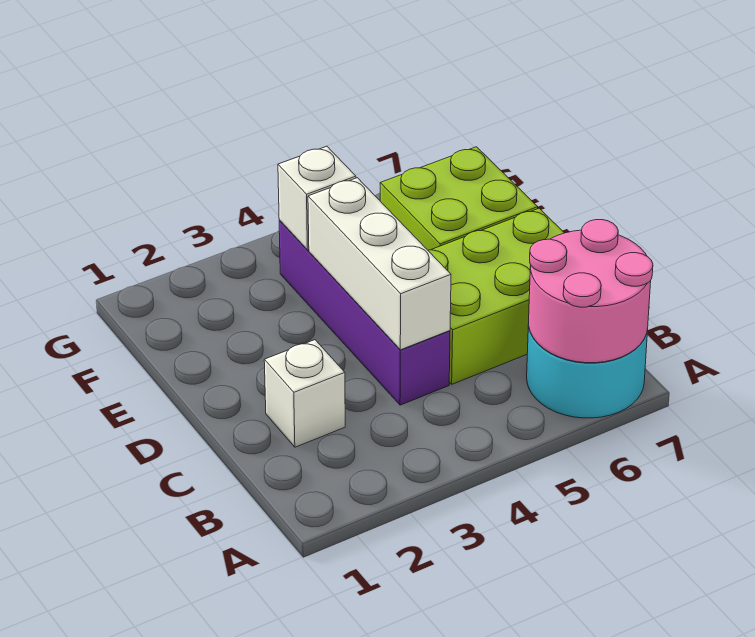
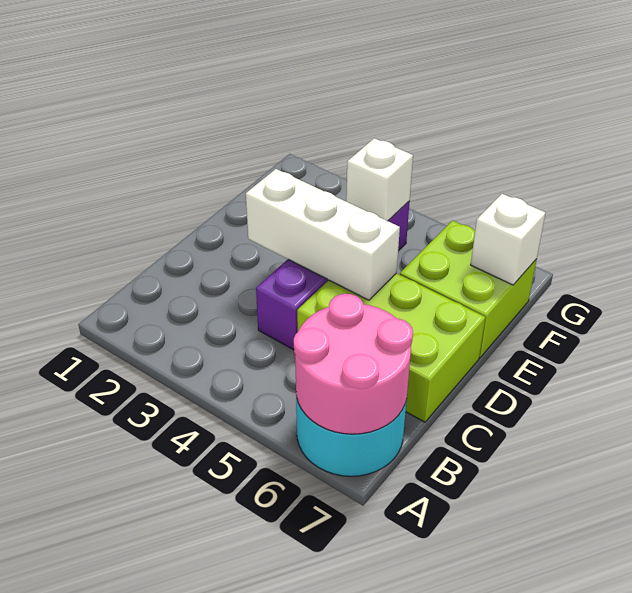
white brick C2 level 1 -> white brick F7 level 2
white brick C4:E4 level 2 -> white brick D3:D5 level 2

